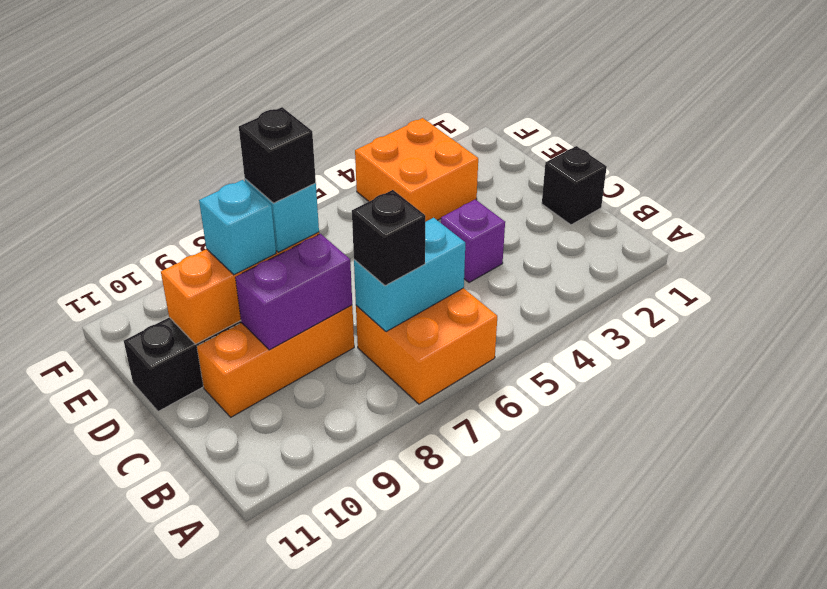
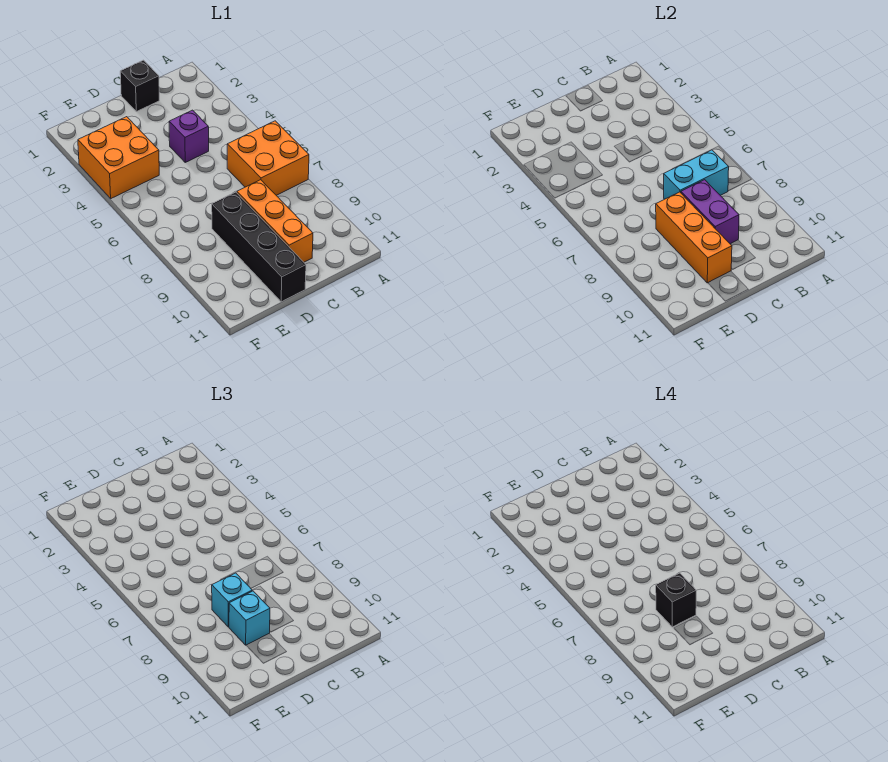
cyan brick B6:B7 level 2 -> cyan brick B7:C7 level 2
black brick B7 level 3 -> none

